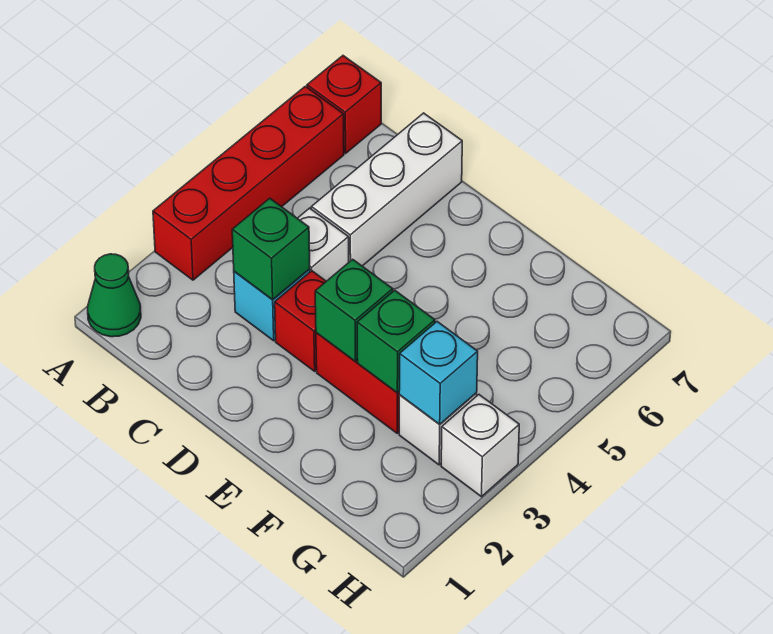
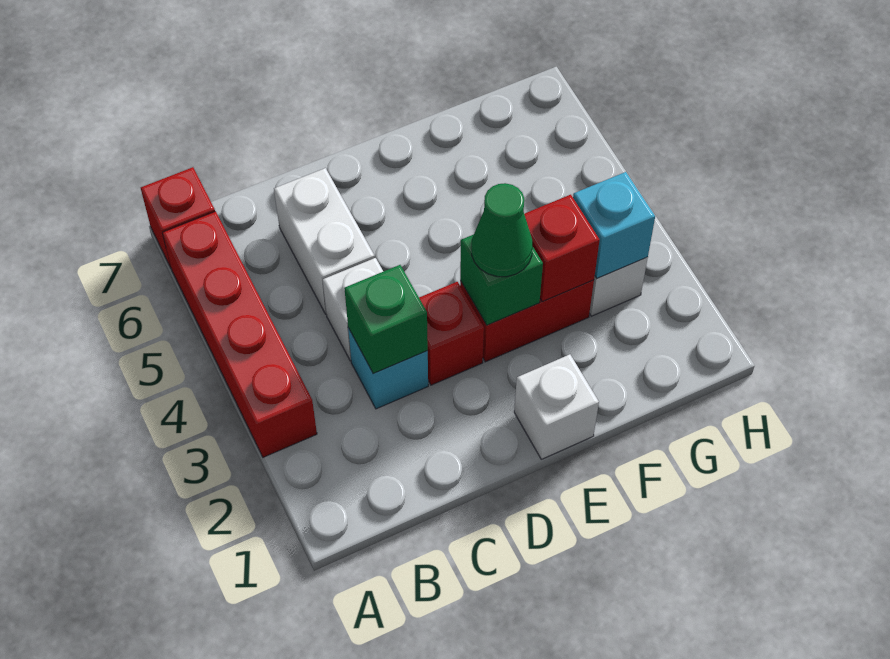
green cone A1 level 1 -> green cone E3 level 3
white brick C5:C7 level 1 -> white brick C5:C6 level 1
green brick F3 level 2 -> red brick F3 level 2
white brick H3 level 1 -> white brick E1 level 1

